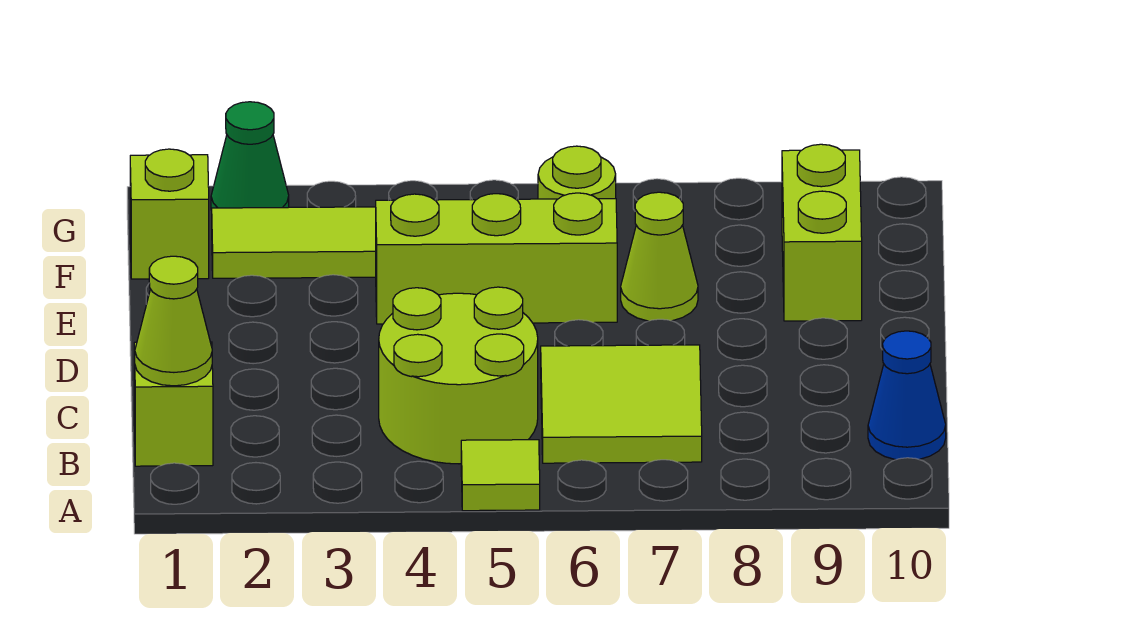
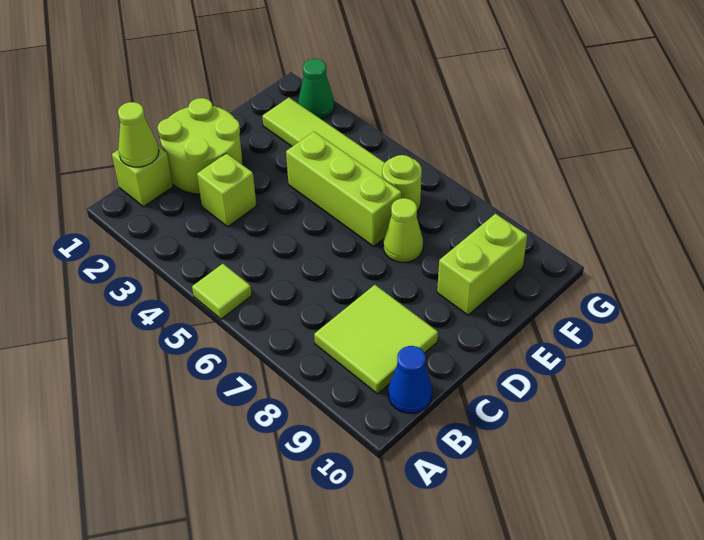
lime round brick B4:C5 level 1 -> lime round brick C1:D2 level 1
lime tile B6:C7 level 1 -> lime tile B8:C9 level 1
lime brick F1 level 1 -> lime brick C3 level 1

